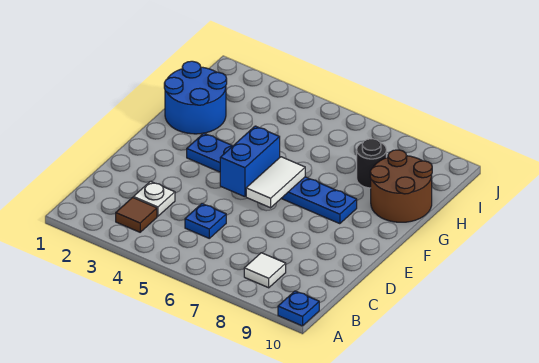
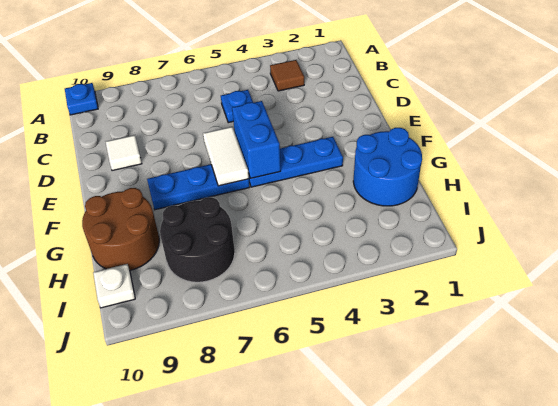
white tile B8 level 1 -> white tile D9 level 1
white plate C3 level 1 -> white plate I10 level 1
black round brick H8 level 1 -> black round brick H7:I8 level 1

